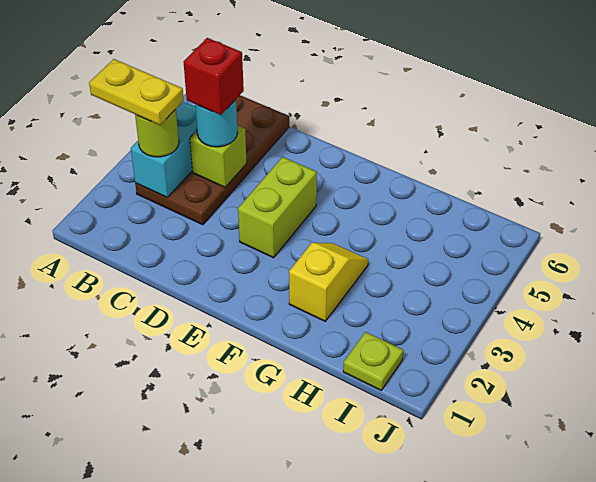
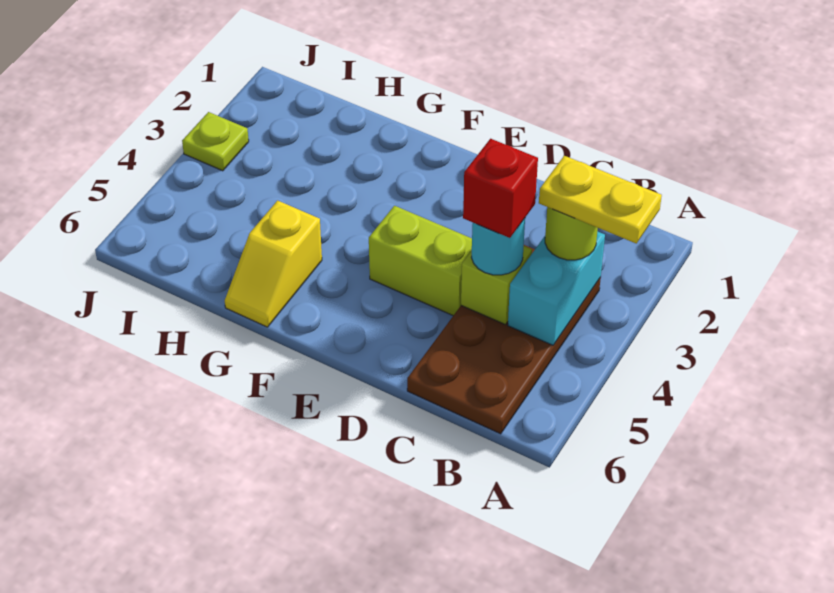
lime brick E3:E4 level 1 -> lime brick D4:E4 level 1
yellow slope G2:G3 level 1 top 2 -> yellow slope G5:G6 level 1 top 5
lime plate I1 level 1 -> lime plate J3 level 1

